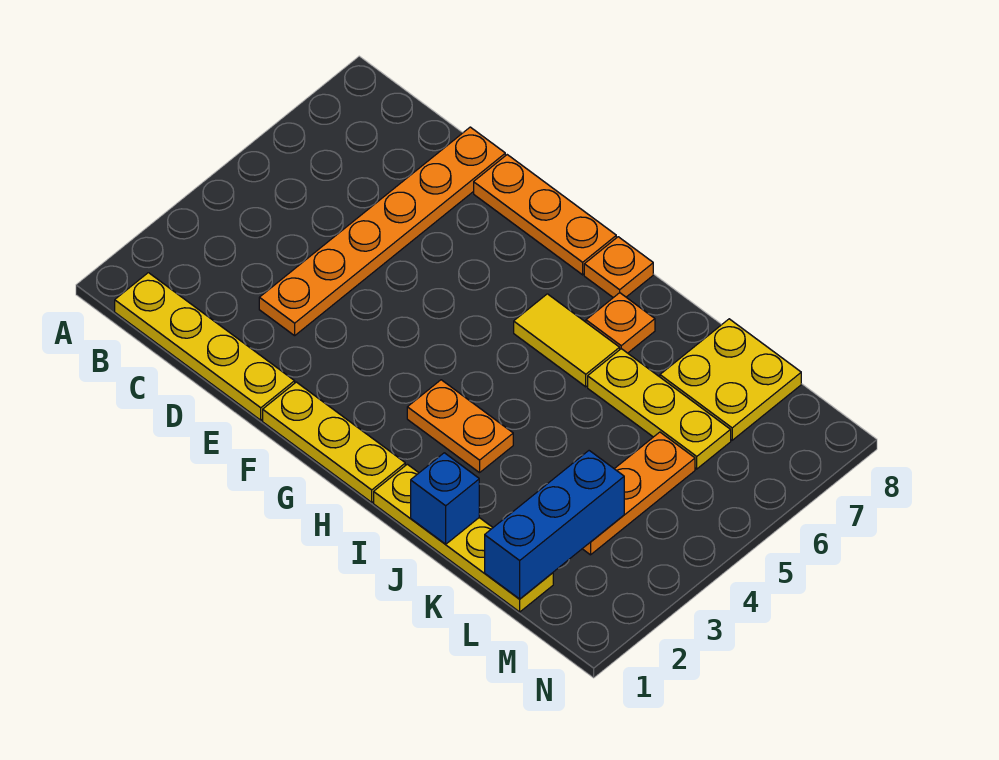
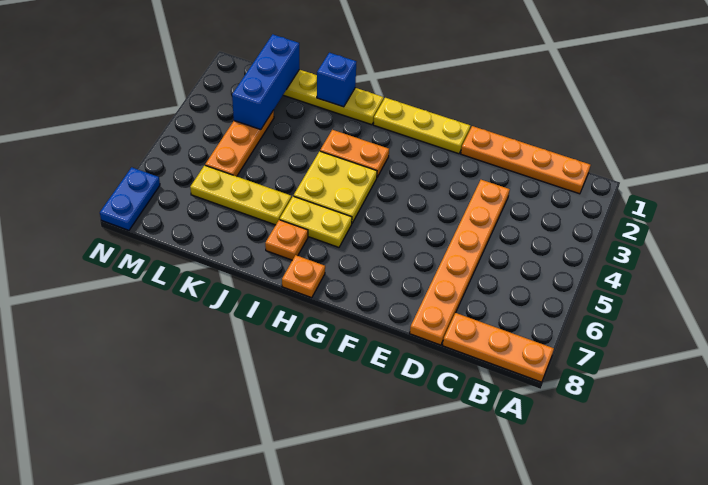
yellow plate B1:E1 level 1 -> orange plate B1:E1 level 1
orange plate E8:G8 level 1 -> orange plate A8:C8 level 1
yellow tile H6:I6 level 1 -> yellow plate H6:I6 level 1
yellow plate K7:L8 level 1 -> yellow plate H4:I5 level 1
none -> blue plate N7:N8 level 1

